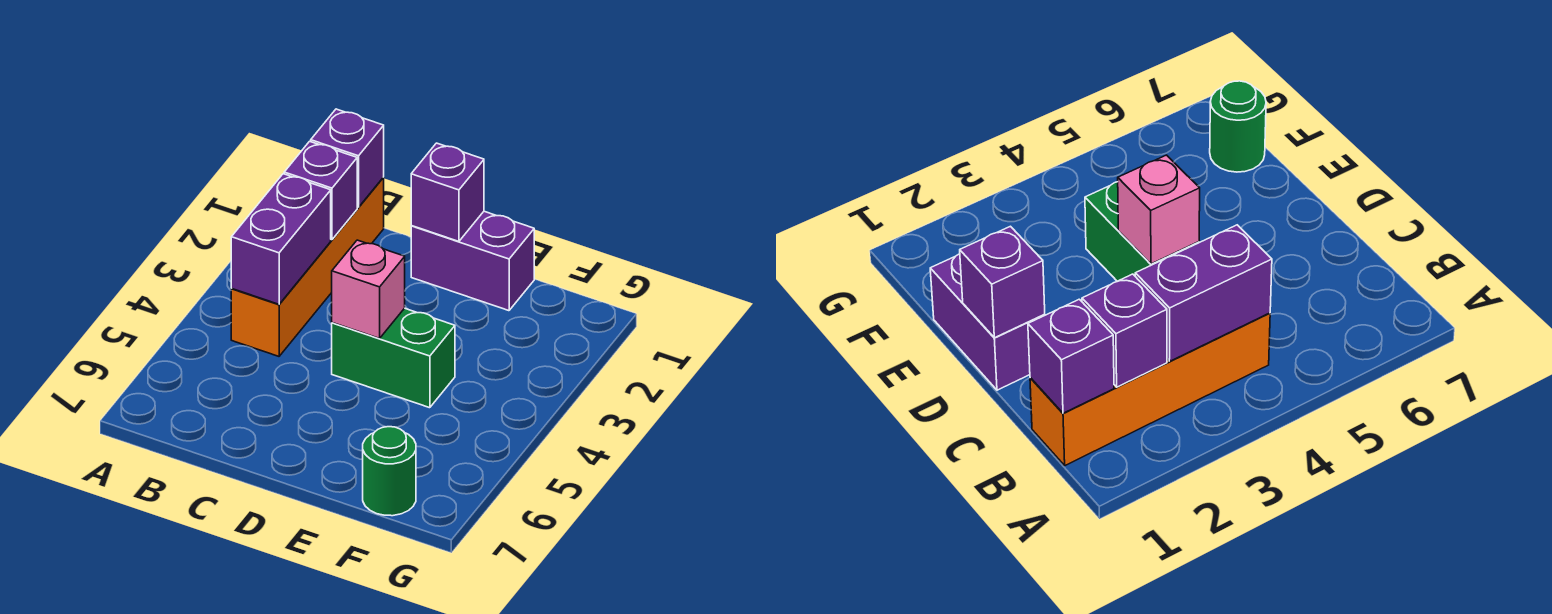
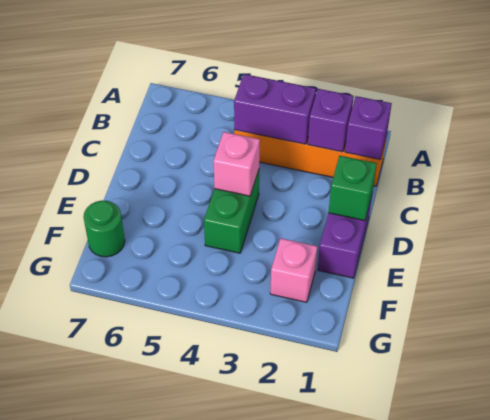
purple brick D1 level 2 -> green brick D1 level 2
none -> pink brick F2 level 1

